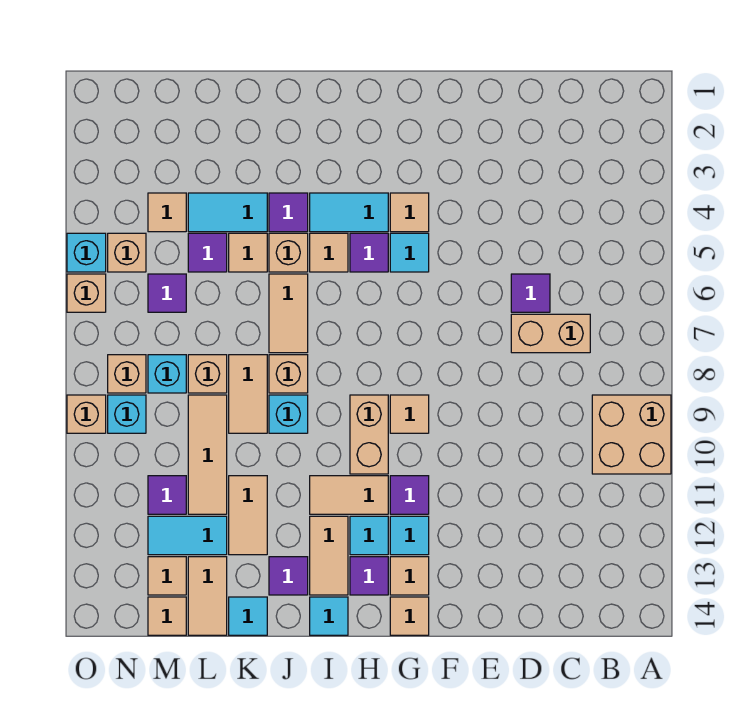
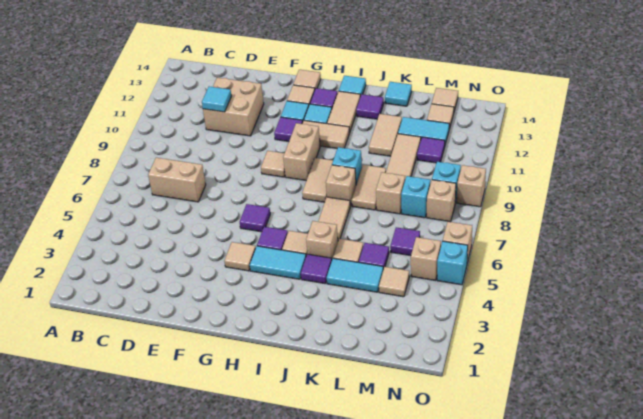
tan brick A9:B10 level 1 -> tan brick D11:E12 level 1
purple tile D6 level 1 -> purple tile G6 level 1
cyan tile G5 level 1 -> cyan tile D11 level 2
tan tile L13:L14 level 1 -> tan tile I8:I9 level 1

